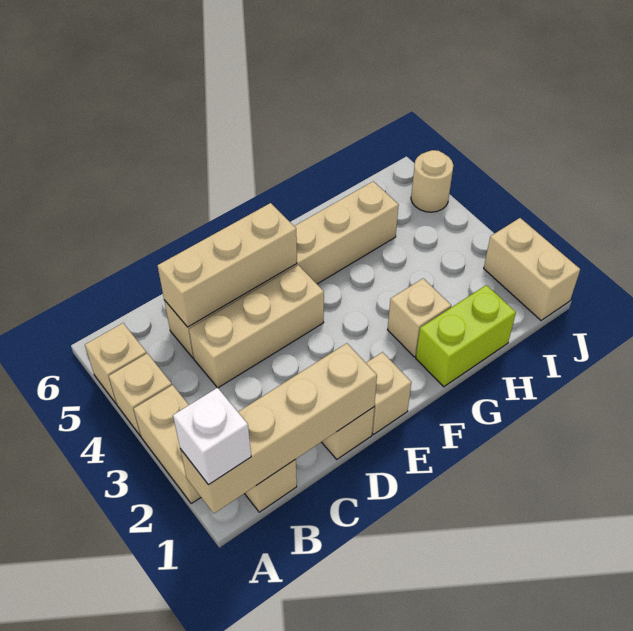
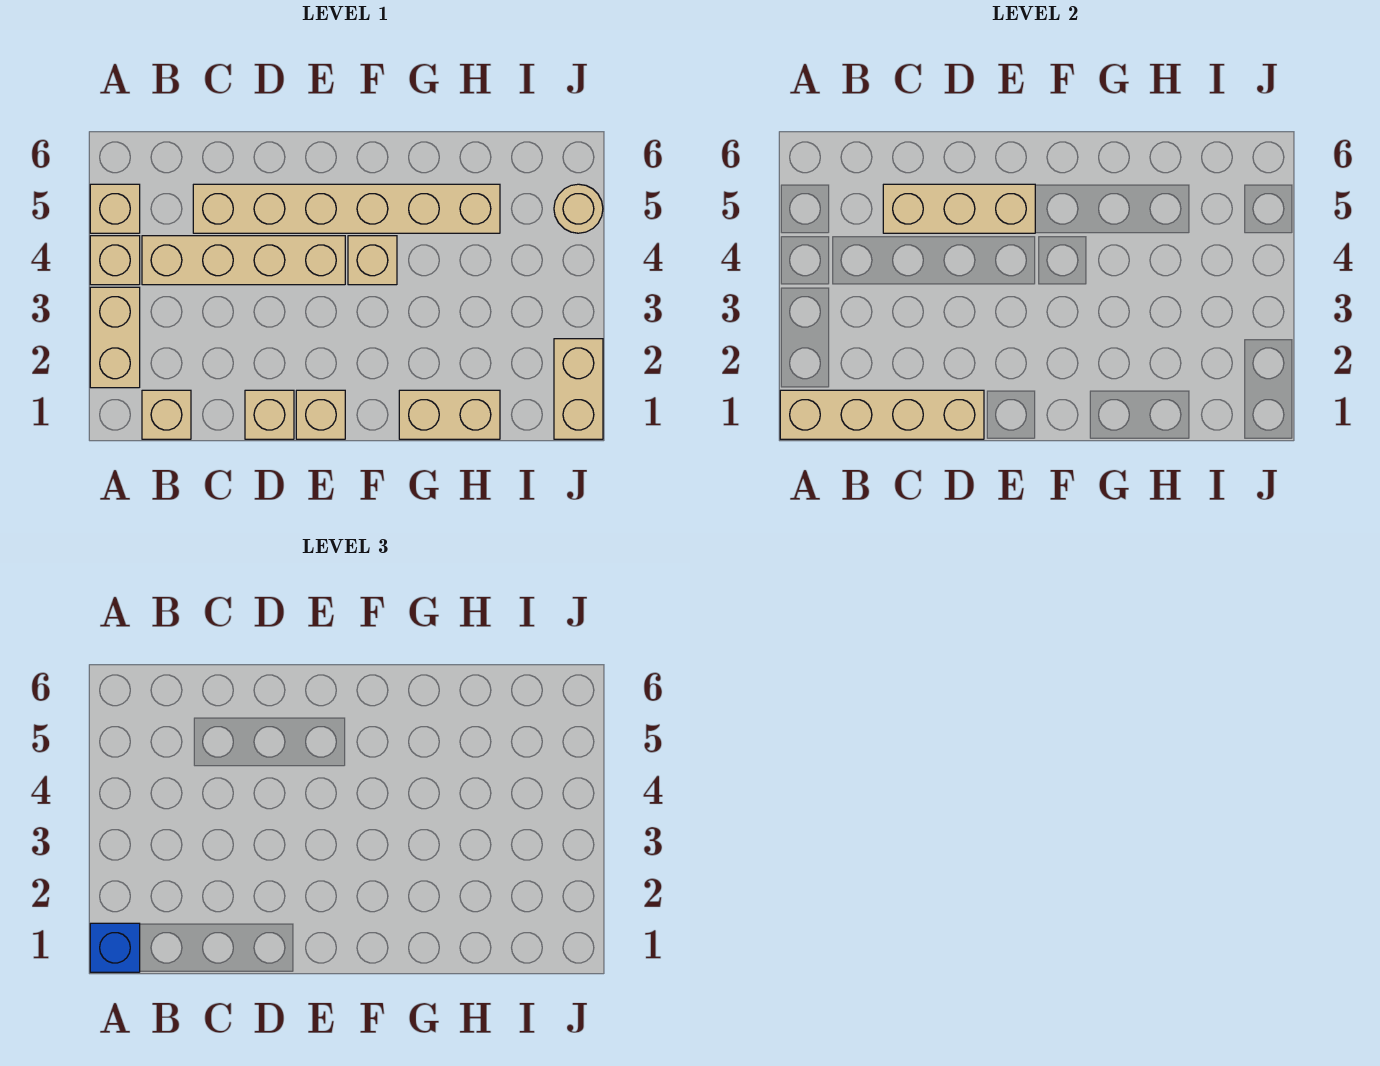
white brick A1 level 3 -> blue brick A1 level 3
tan brick C4:E4 level 1 -> tan brick B4:E4 level 1
lime brick G1:H1 level 1 -> tan brick G1:H1 level 1
tan brick G2 level 1 -> tan brick F4 level 1

